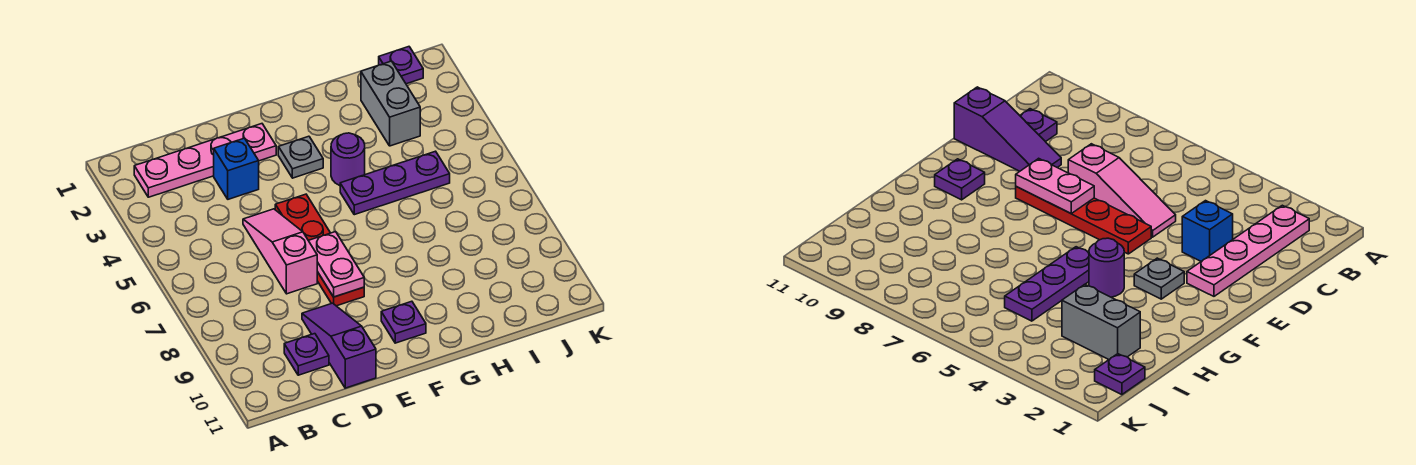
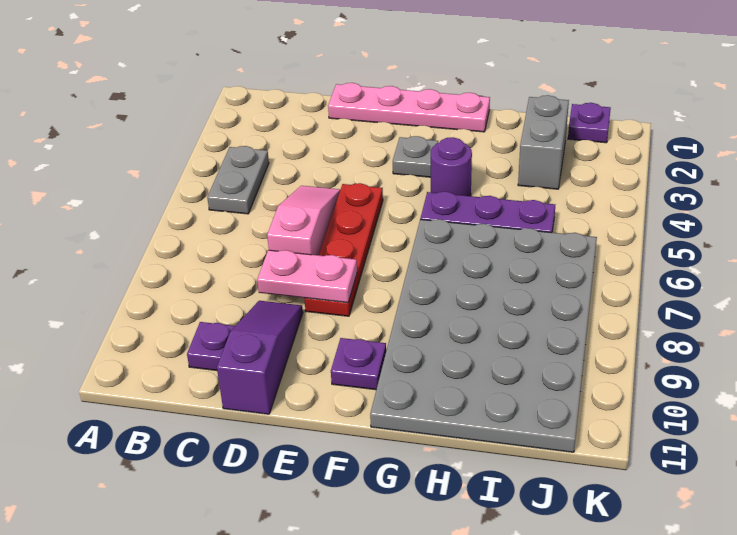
pink plate B2:E2 level 1 -> pink plate D1:G1 level 1
none -> grey plate B4:B5 level 1
blue brick D3 level 1 -> none
pink plate E7:E8 level 2 -> pink plate D8:E8 level 2
none -> grey plate G6:J11 level 1

